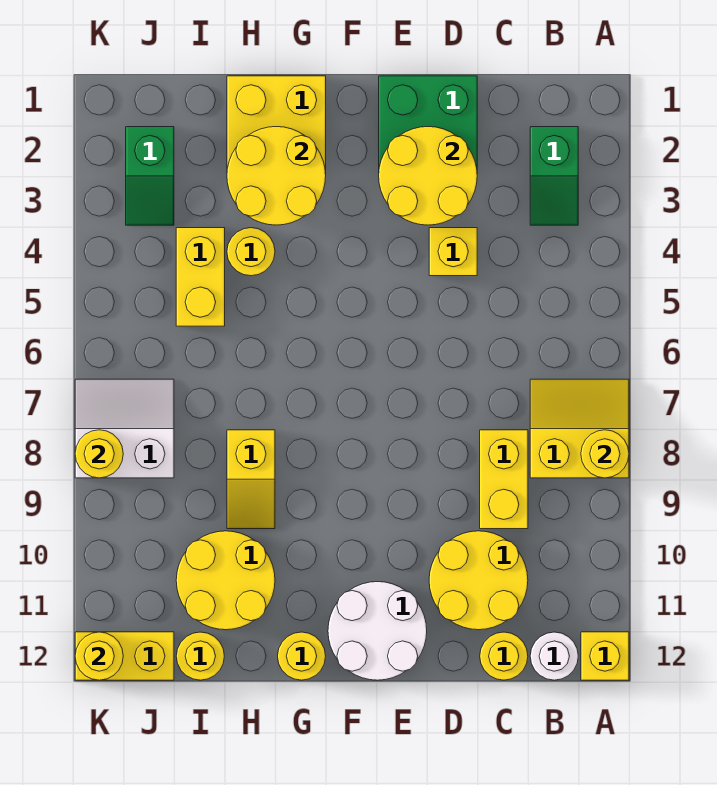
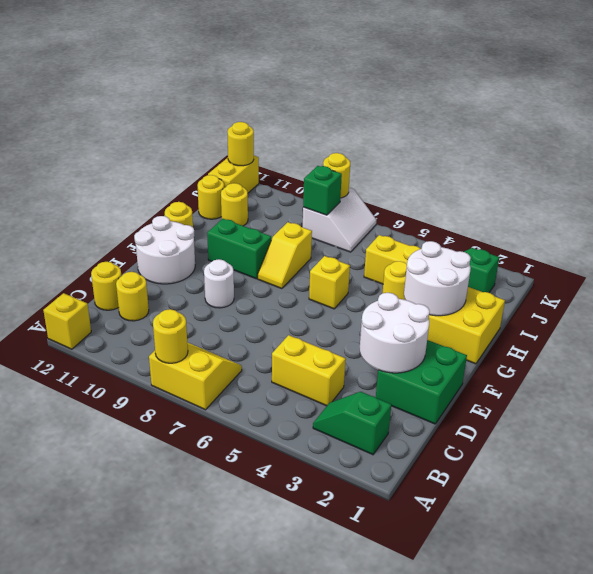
yellow slope A7:B8 level 1 top 8 -> yellow slope A7:B8 level 1 top A
white round brick B12 level 1 -> white round brick E9 level 1
yellow brick C8:C9 level 1 -> yellow brick C4:C5 level 1
yellow round brick C10:D11 level 1 -> yellow round brick C11 level 1
yellow round brick D2:E3 level 2 -> white round brick D2:E3 level 2
yellow brick D4 level 1 -> yellow brick G6 level 1
yellow round brick G2:H3 level 2 -> white round brick G2:H3 level 2
none -> green brick G9:G10 level 1
yellow slope H8:H9 level 1 top 8 -> yellow slope G8:H8 level 1 top H
yellow round brick H10:I11 level 1 -> yellow round brick I11 level 1
none -> green brick J8 level 2

